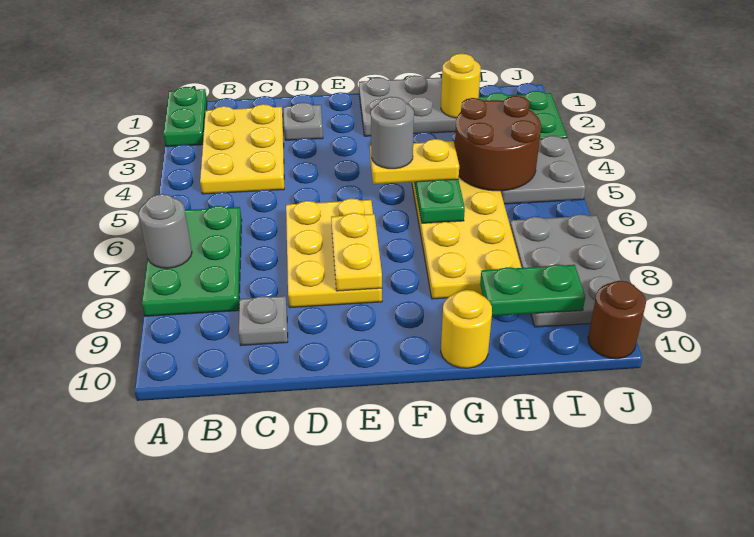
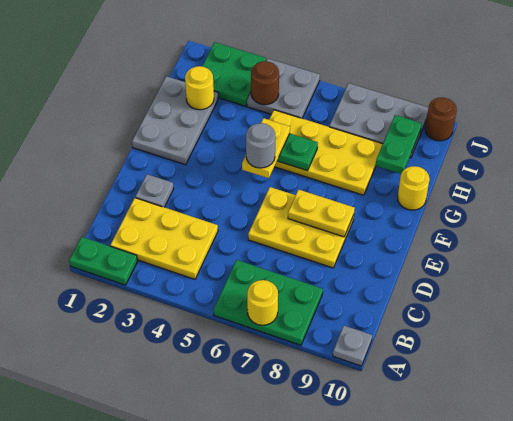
grey round brick A7 level 2 -> yellow round brick A7 level 2
grey plate C9 level 1 -> grey plate A10 level 1
brown round brick H4:I5 level 2 -> brown round brick I4 level 2

